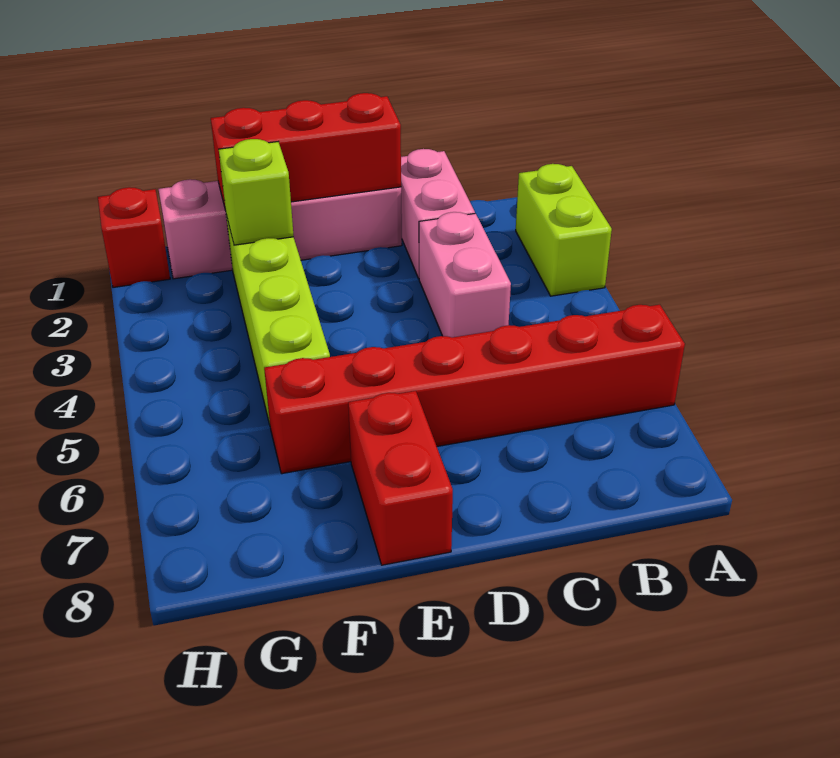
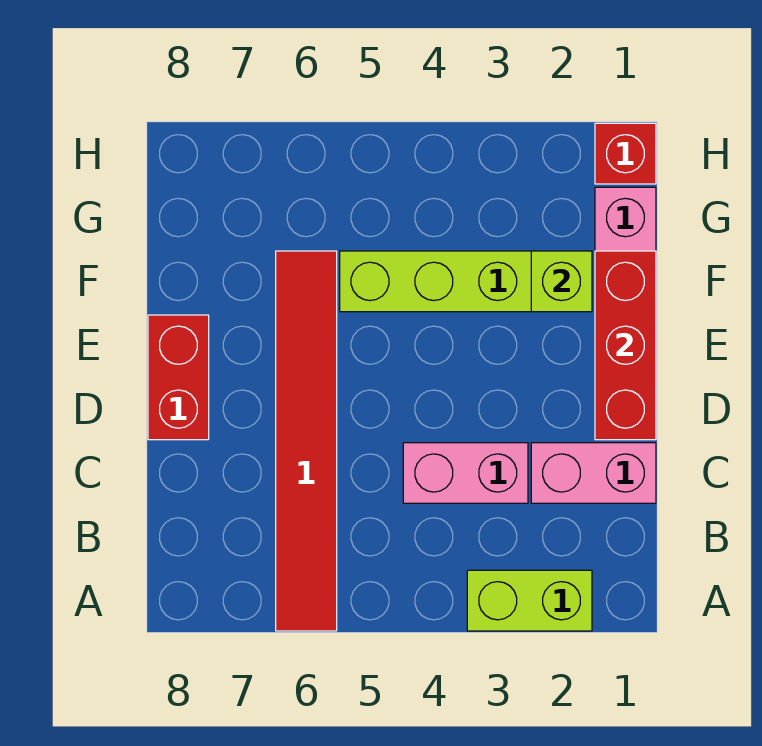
red brick A6:F6 level 1 -> red tile A6:F6 level 1
red brick E7:E8 level 1 -> red brick D8:E8 level 1

